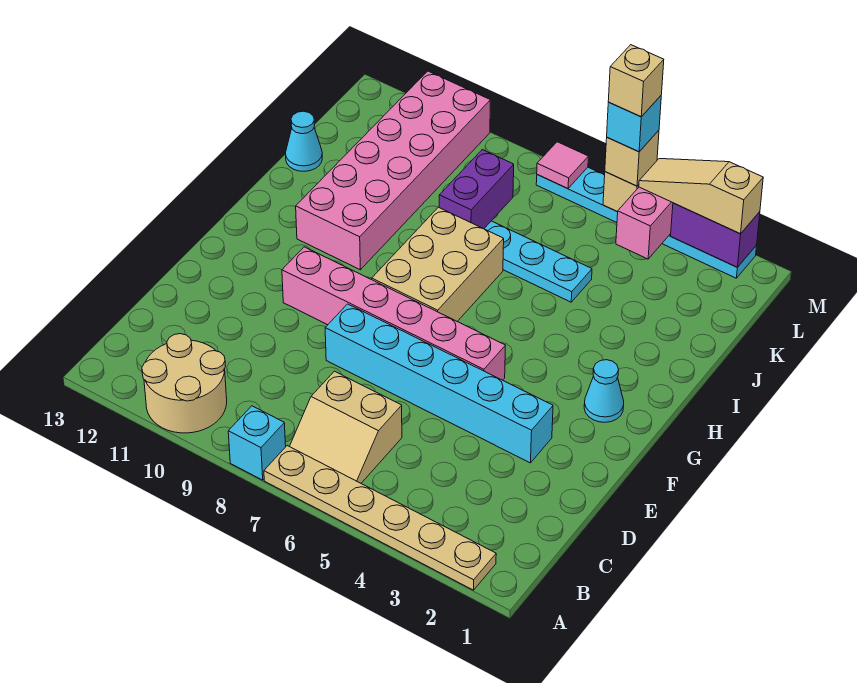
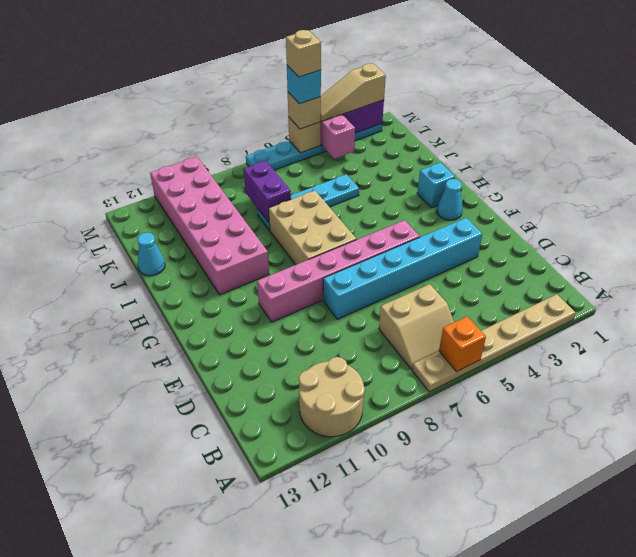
none -> orange brick A6 level 2
cyan brick A8 level 1 -> cyan brick H2 level 1
pink tile M7 level 2 -> none

